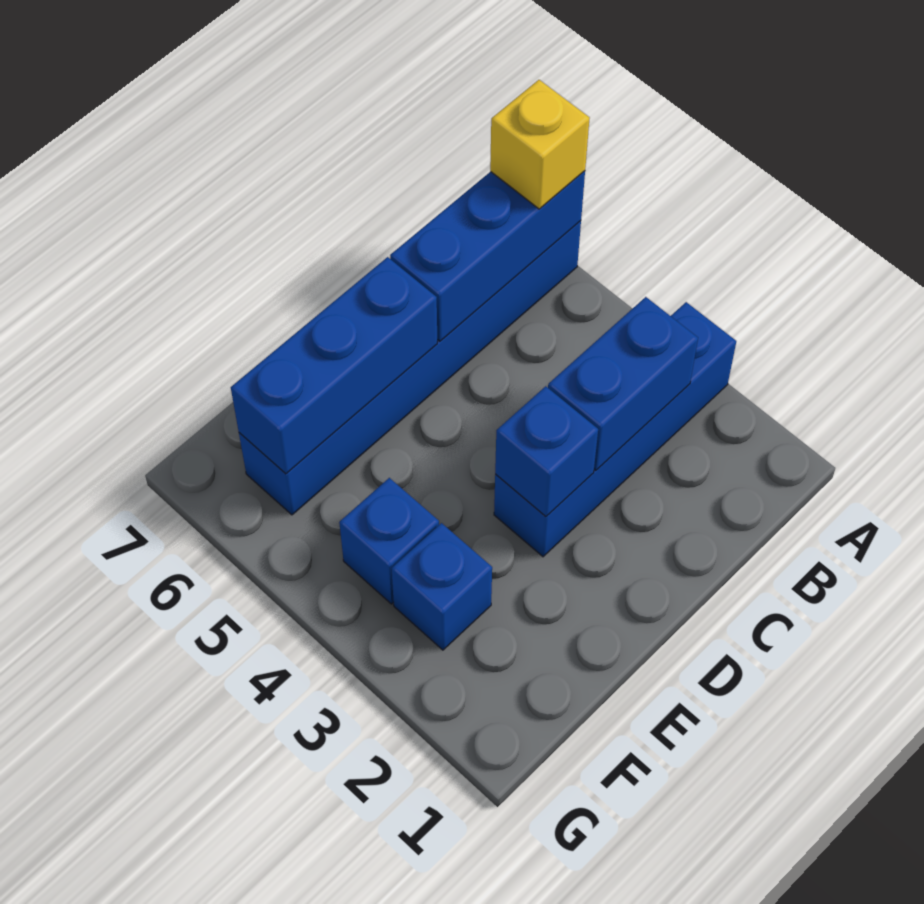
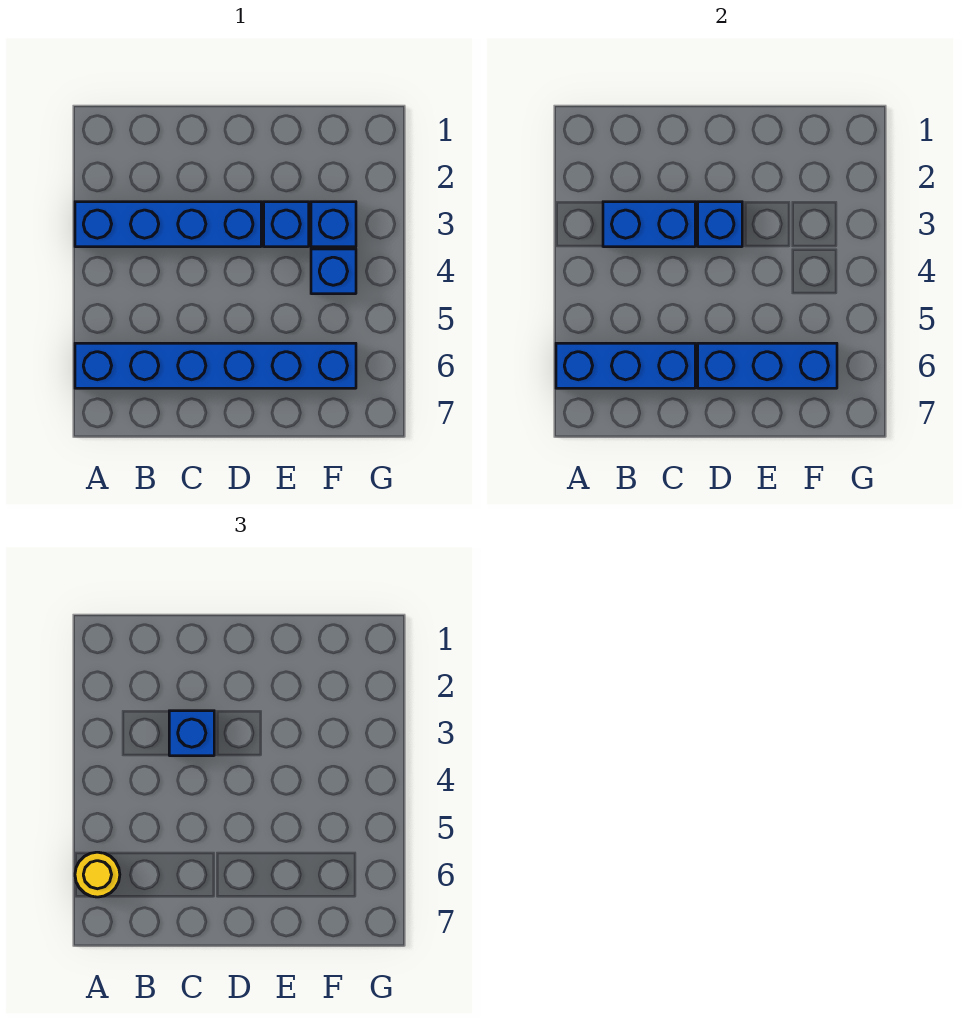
yellow brick A6 level 3 -> yellow round brick A6 level 3
none -> blue brick C3 level 3
none -> blue brick E3 level 1

